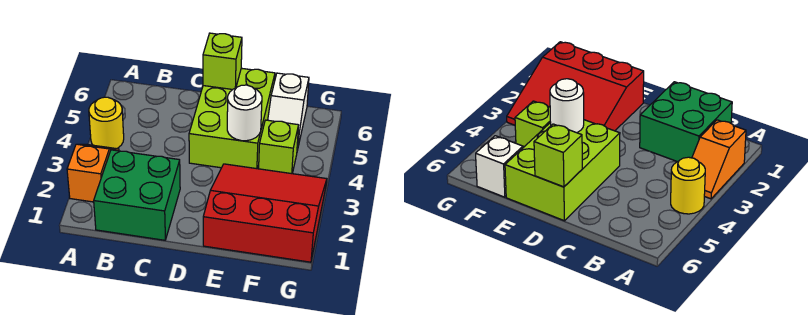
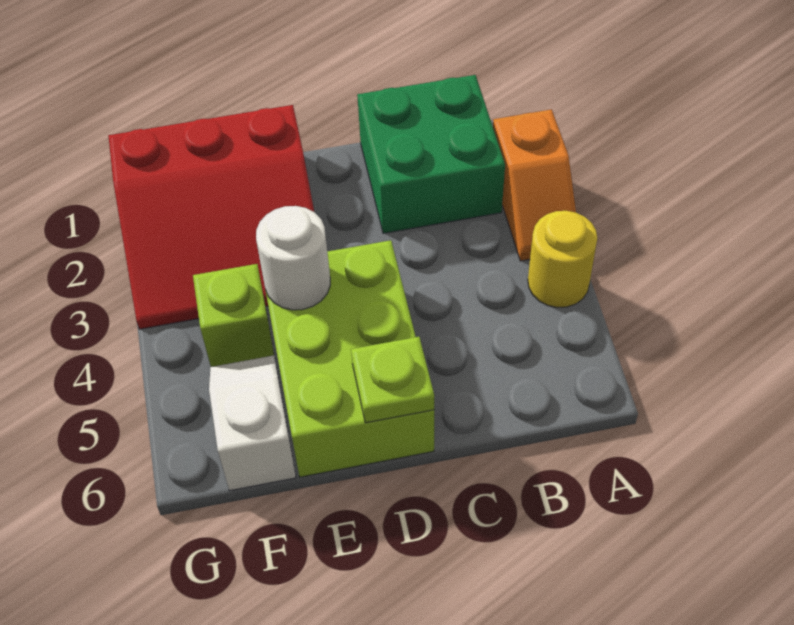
lime brick D6 level 2 -> lime plate D6 level 2

